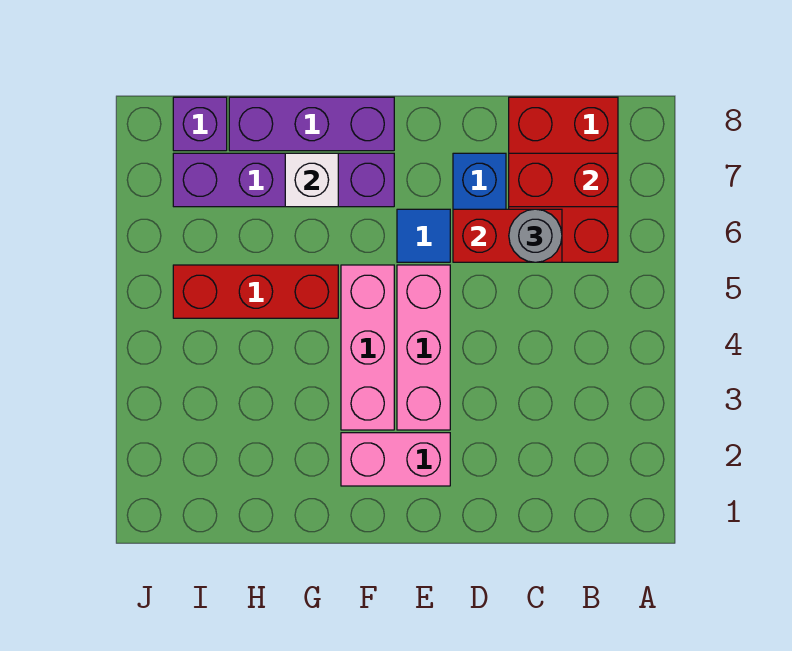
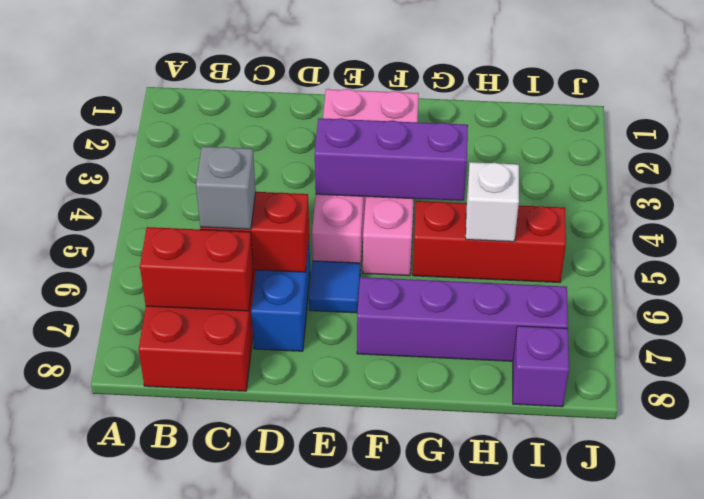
grey round brick C6 level 3 -> grey brick C6 level 3
purple brick F8:H8 level 1 -> purple brick E4:G4 level 2
white brick G7 level 2 -> white brick H5 level 2

